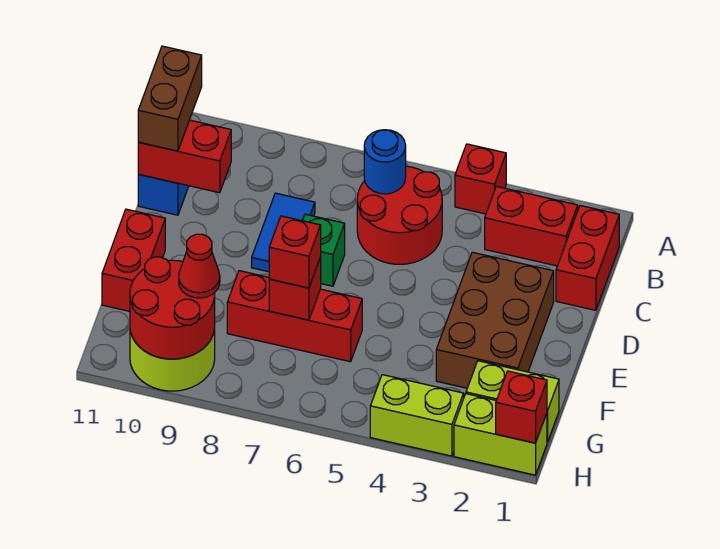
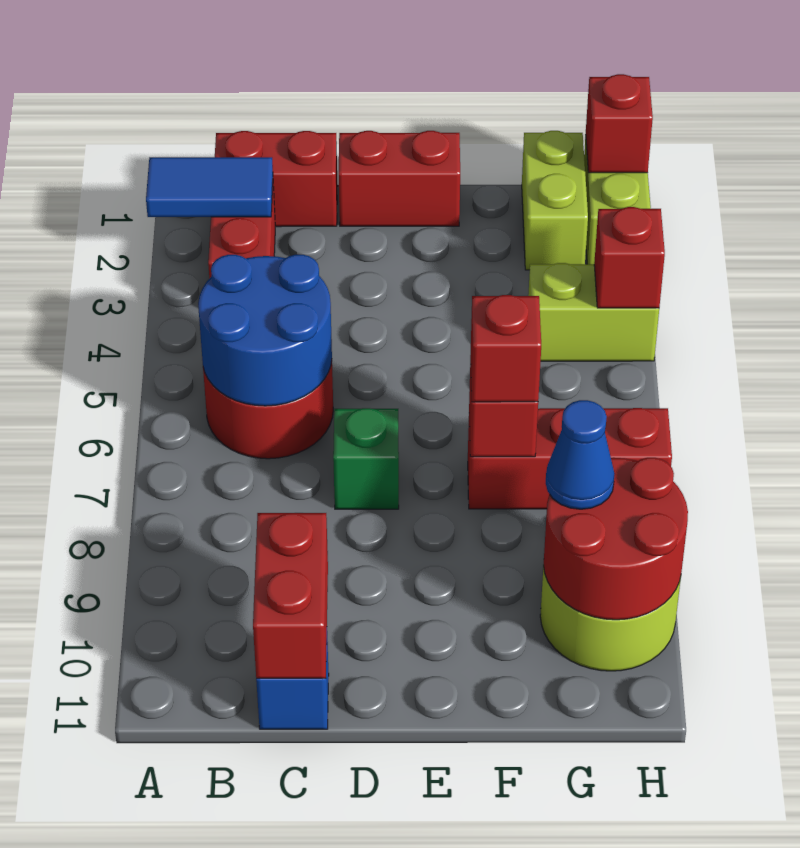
red brick A4 level 1 -> red brick H4 level 2
blue round brick B6 level 2 -> blue round brick B5:C6 level 2
brown brick B11:C11 level 3 -> none
blue tile C8:D8 level 1 -> blue tile A2:B2 level 2
brown brick D2:F3 level 1 -> none
red brick E11:F11 level 1 -> red brick D1:E1 level 1
red brick F6:F8 level 1 -> red brick F7:H7 level 1
red cone G9 level 3 -> blue cone G9 level 3
lime brick H3:H4 level 1 -> lime brick G4:H4 level 1

